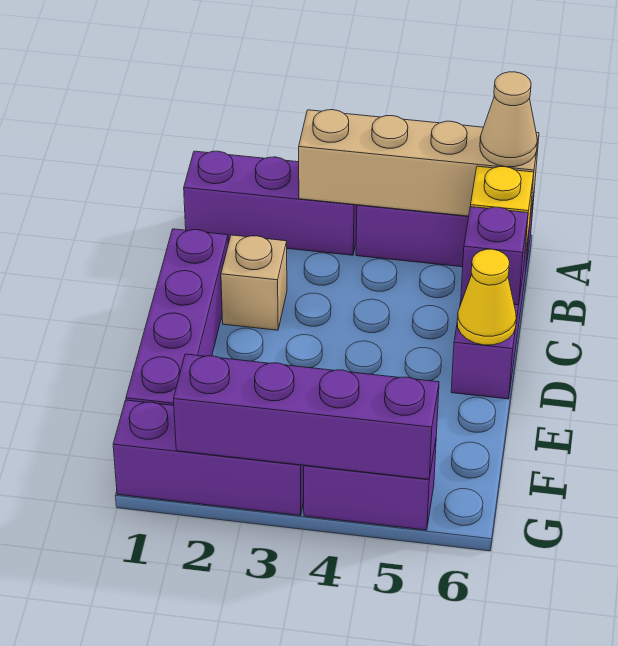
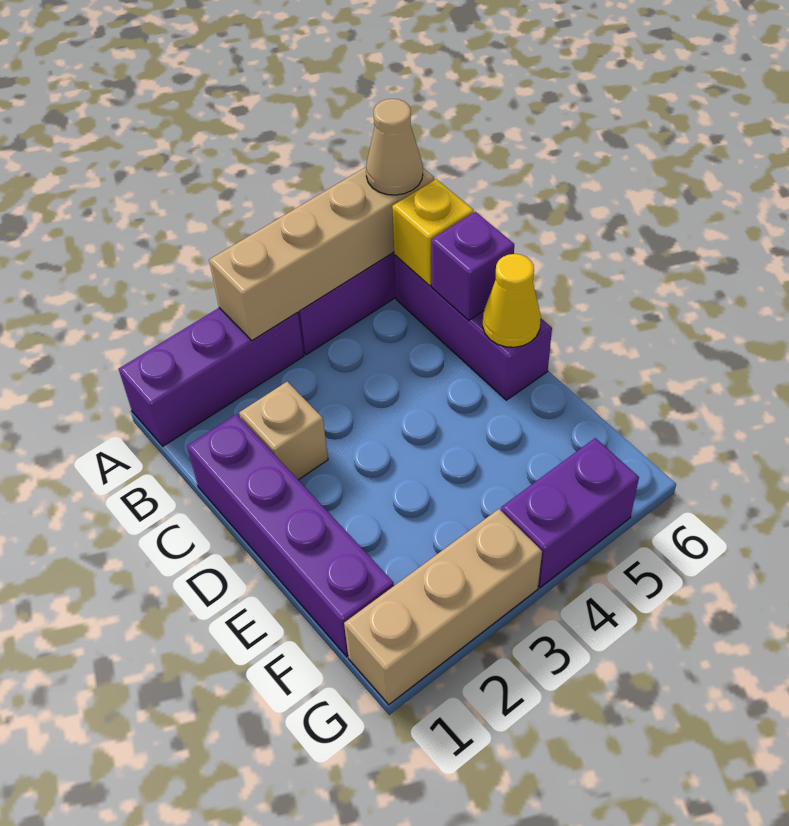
purple brick G1:G3 level 1 -> tan brick G1:G3 level 1
purple brick G2:G5 level 2 -> none

